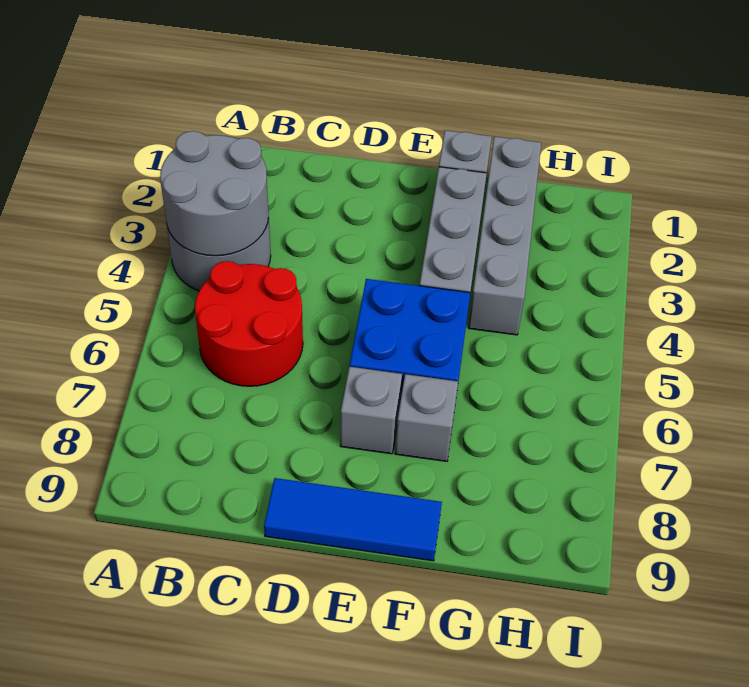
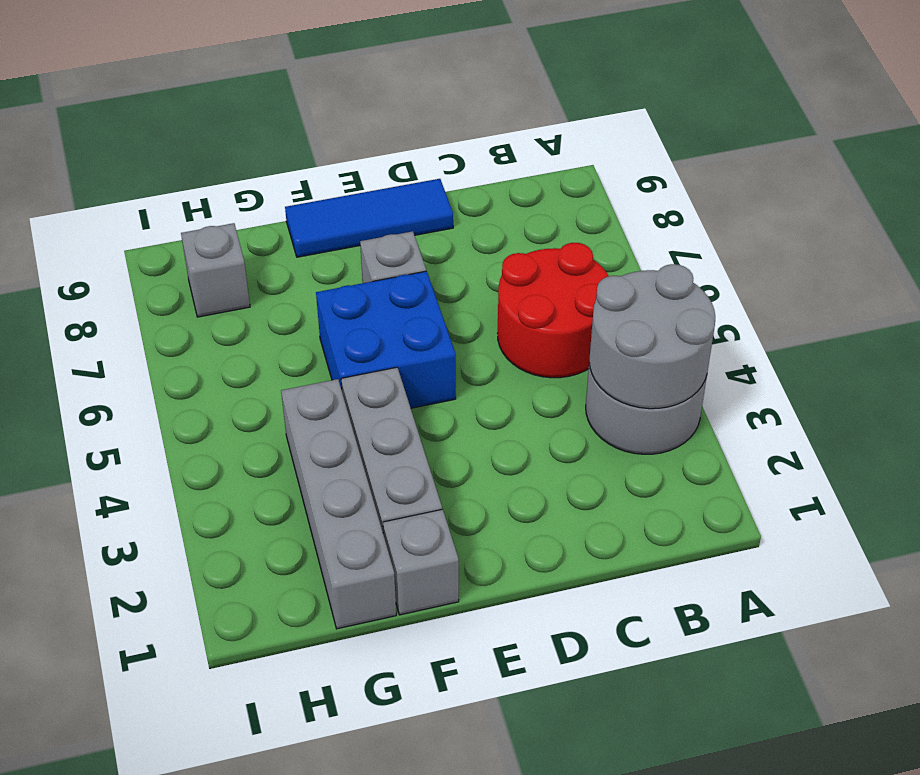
grey brick F7 level 1 -> grey brick H8 level 1

